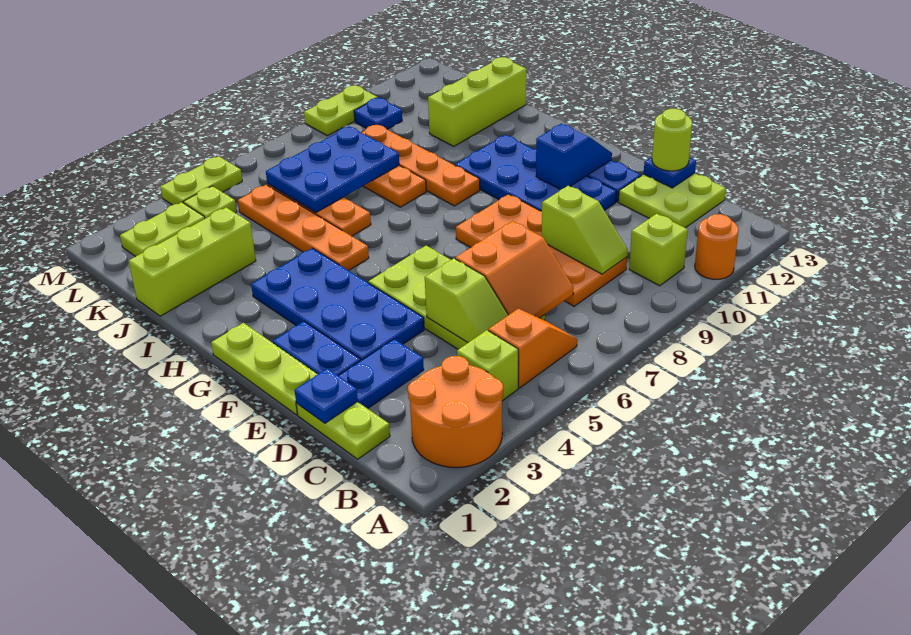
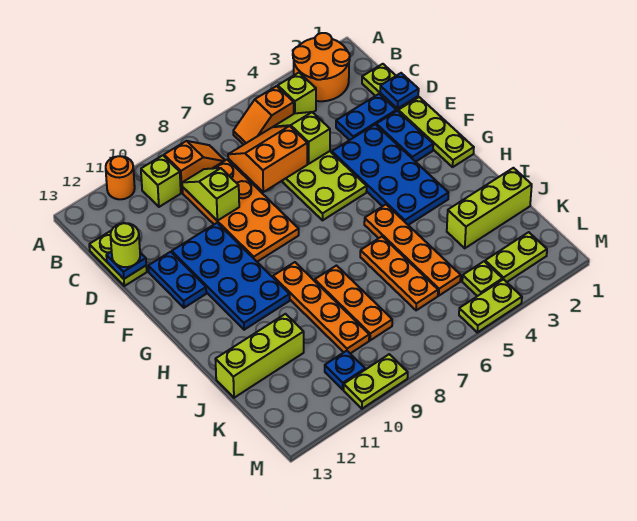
none -> orange slope B8:B9 level 1 top 9
lime plate C12:D13 level 1 -> lime plate C13:D13 level 1
blue slope F11:F12 level 2 top 11 -> none
blue plate J6:K8 level 2 -> none

